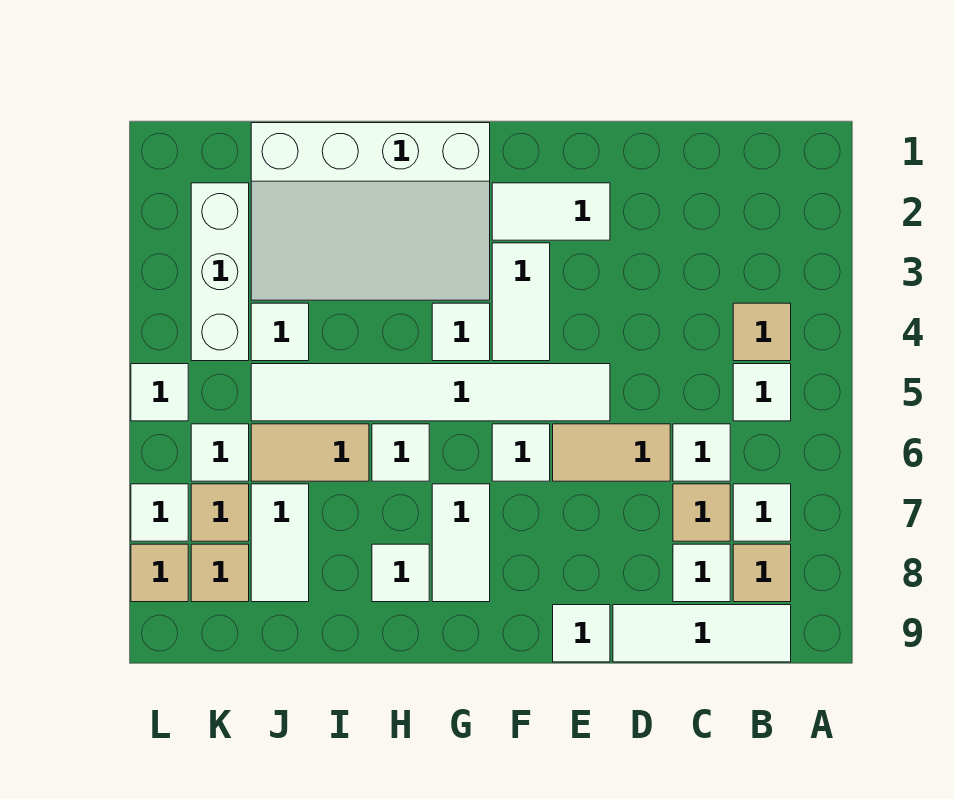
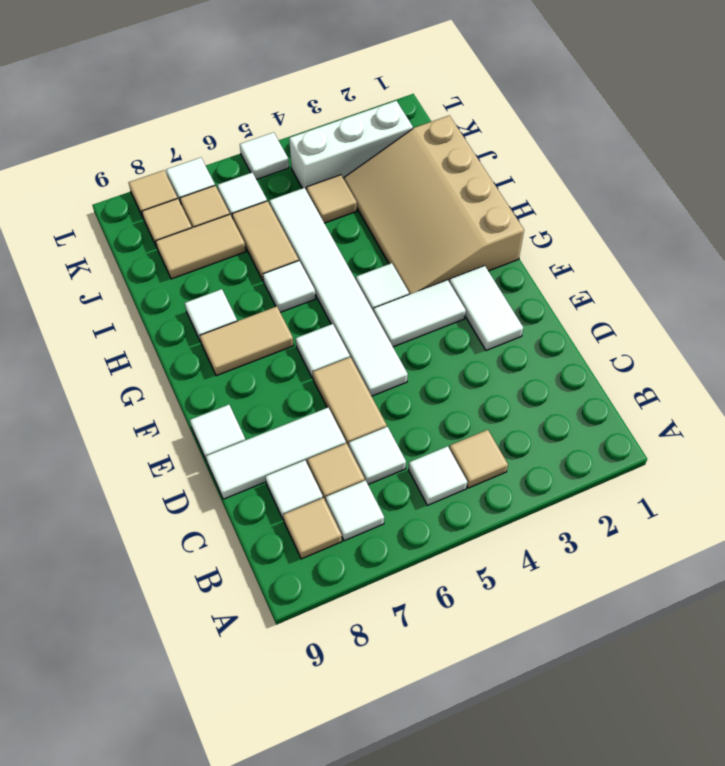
white tile B9:D9 level 1 -> white tile D7:D9 level 1
white slope G1:J3 level 1 top 1 -> tan slope G1:J3 level 1 top 1
white tile G7:G8 level 1 -> tan tile G7:G8 level 1
white tile J4 level 1 -> tan tile J4 level 1
white tile J7:J8 level 1 -> tan tile J7:J8 level 1

